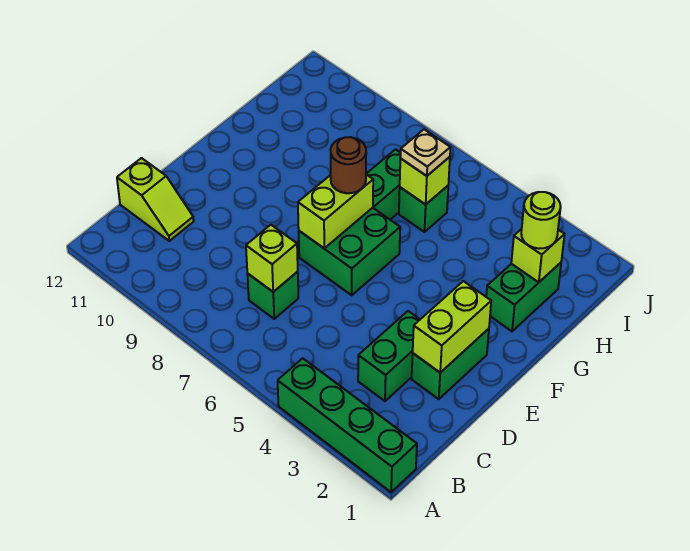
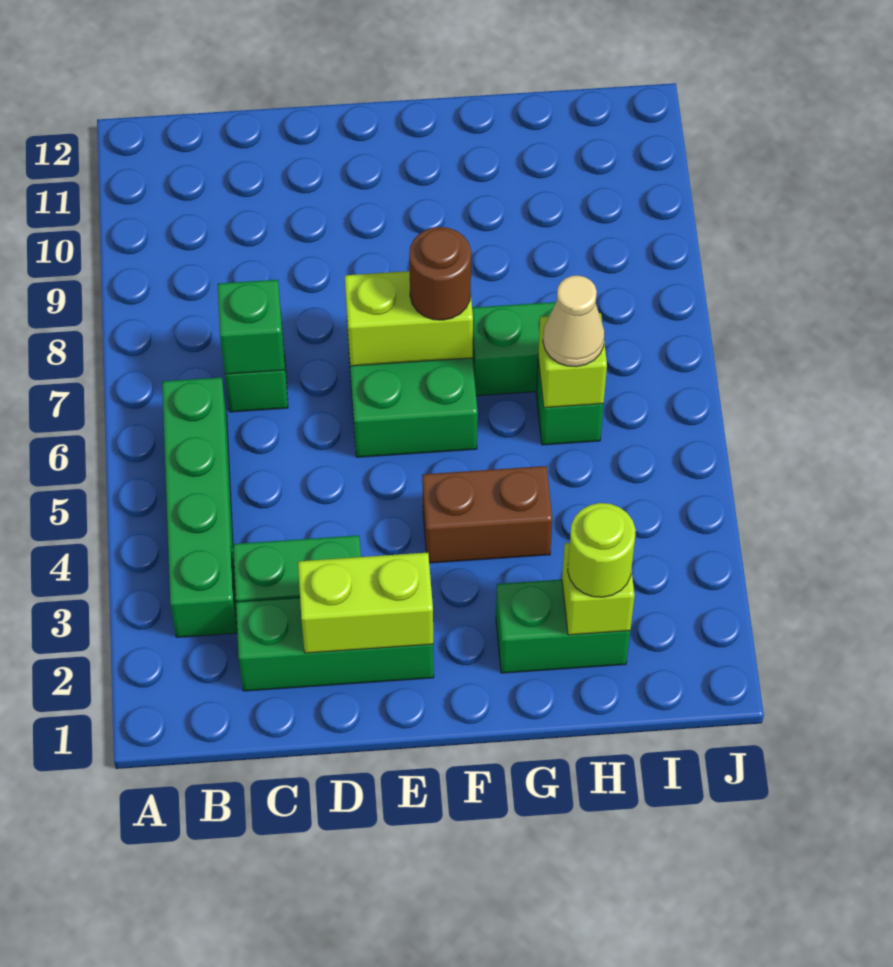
green brick A1:A4 level 1 -> green brick B3:B6 level 1
lime brick C7 level 2 -> green brick C7 level 2
lime slope C11:C12 level 1 top 12 -> none
green brick D2:E2 level 1 -> green brick C2:E2 level 1
none -> brown brick F4:G4 level 1
tan plate H6 level 3 -> tan cone H6 level 3

